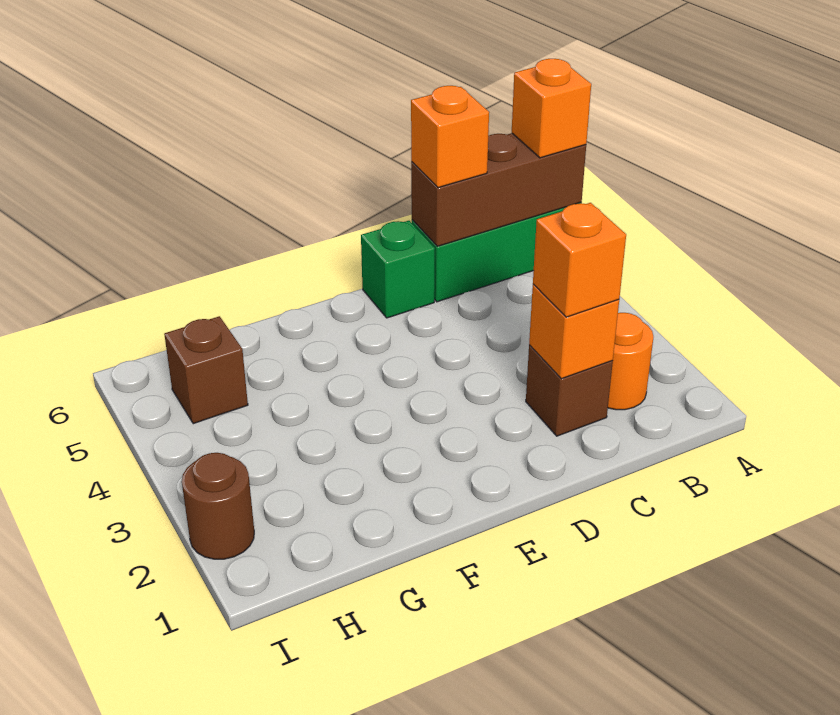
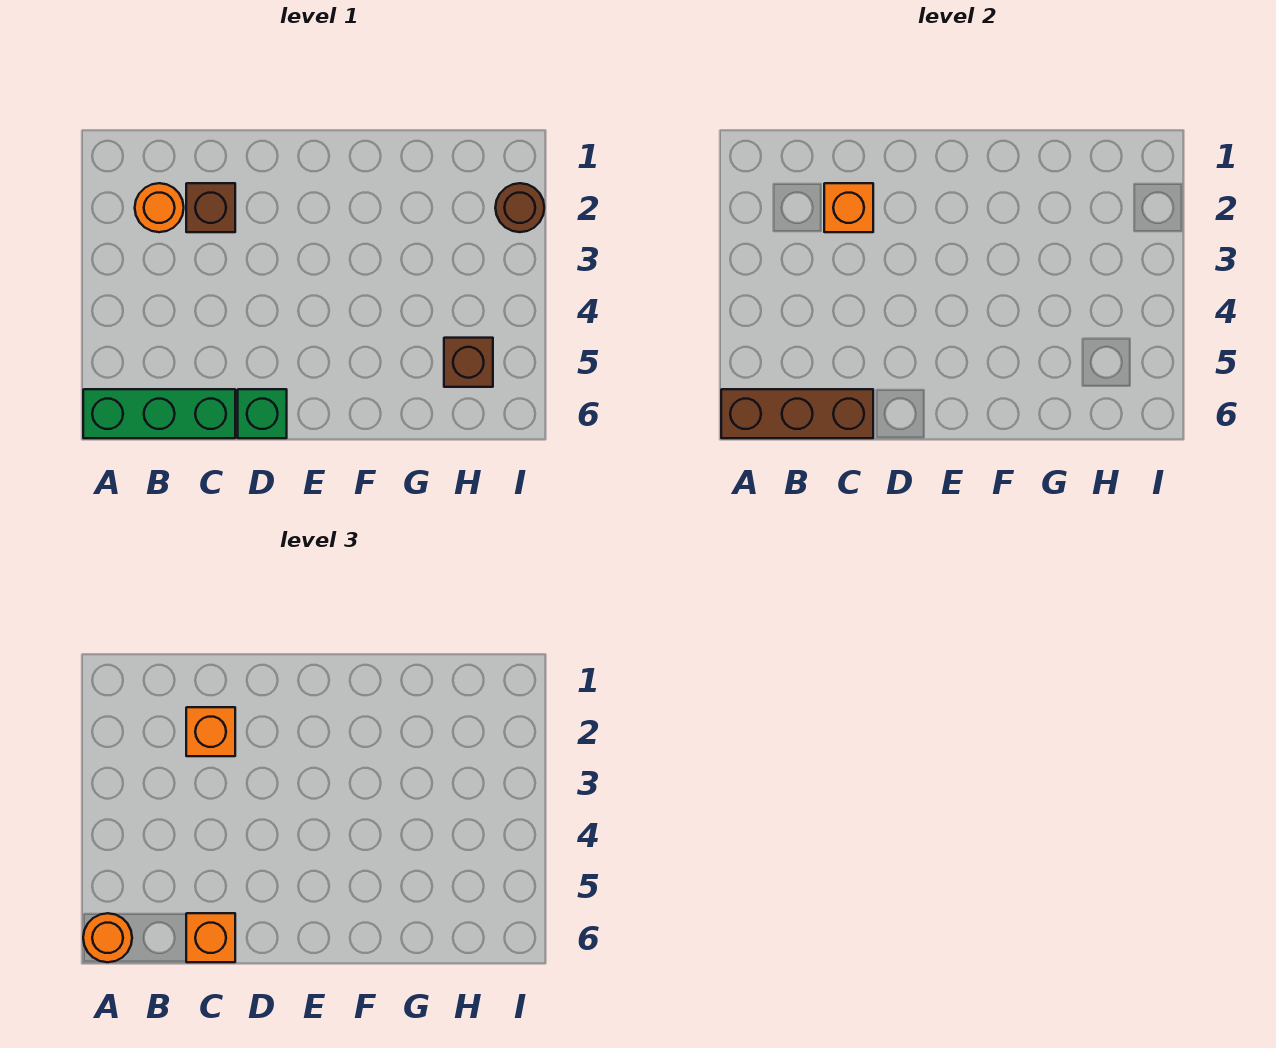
orange brick A6 level 3 -> orange round brick A6 level 3

